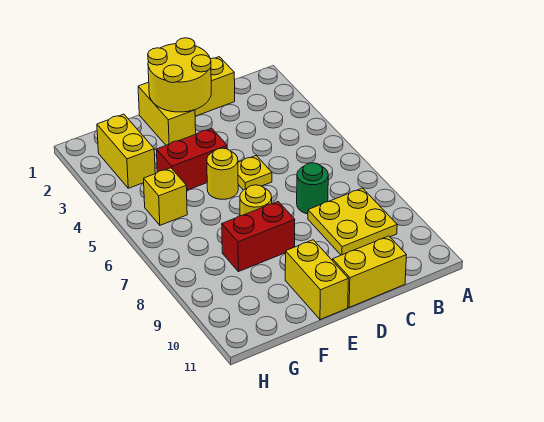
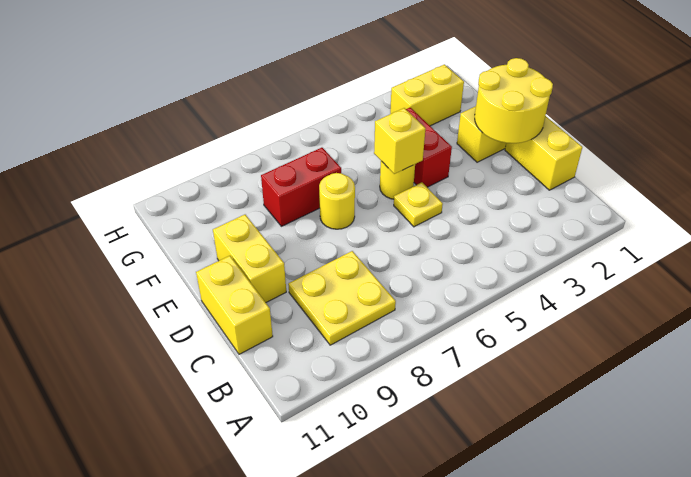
green round brick C7 level 1 -> none
red brick E8:F8 level 1 -> red brick F7:F8 level 1
yellow brick E10:E11 level 1 -> yellow brick D10:E10 level 1
yellow brick G5 level 1 -> yellow brick E5 level 2

